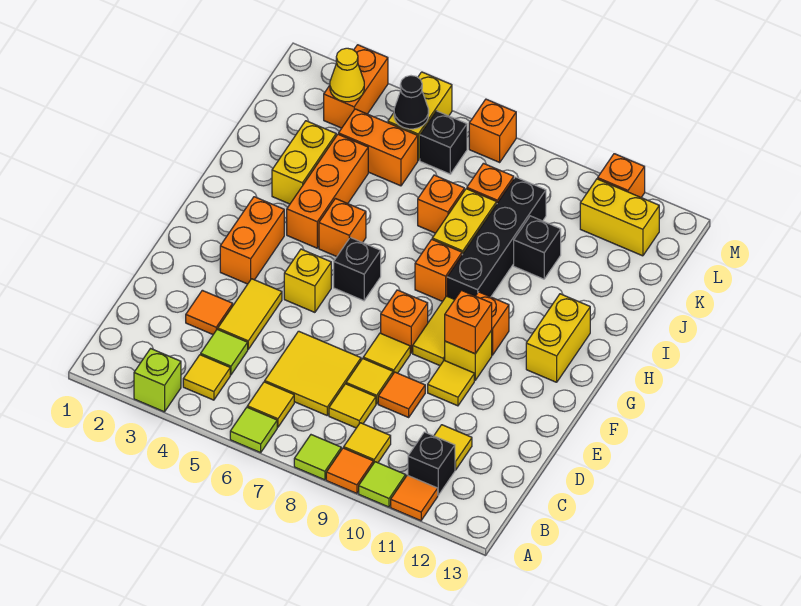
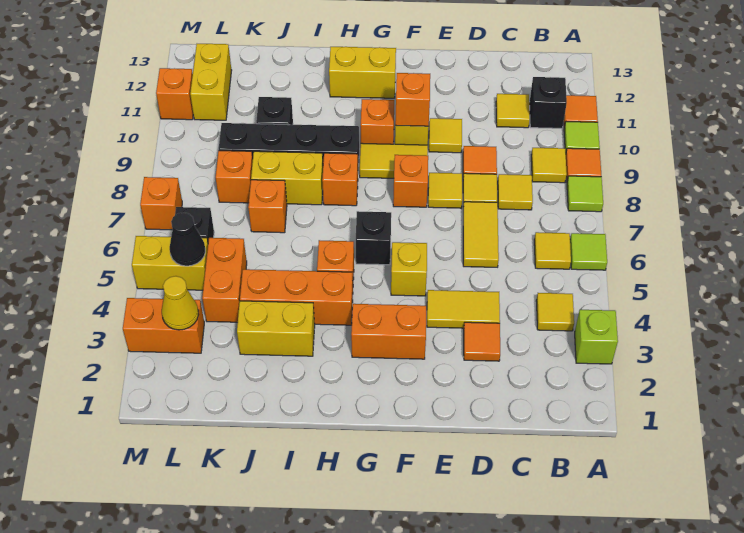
lime tile C4 level 1 -> none
yellow tile C6:D7 level 1 -> yellow tile D6:D7 level 1

